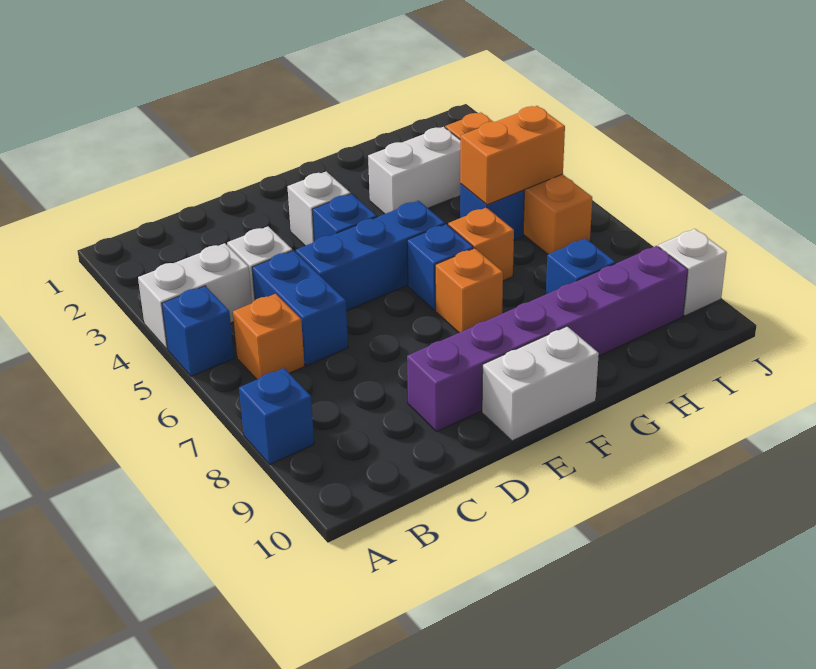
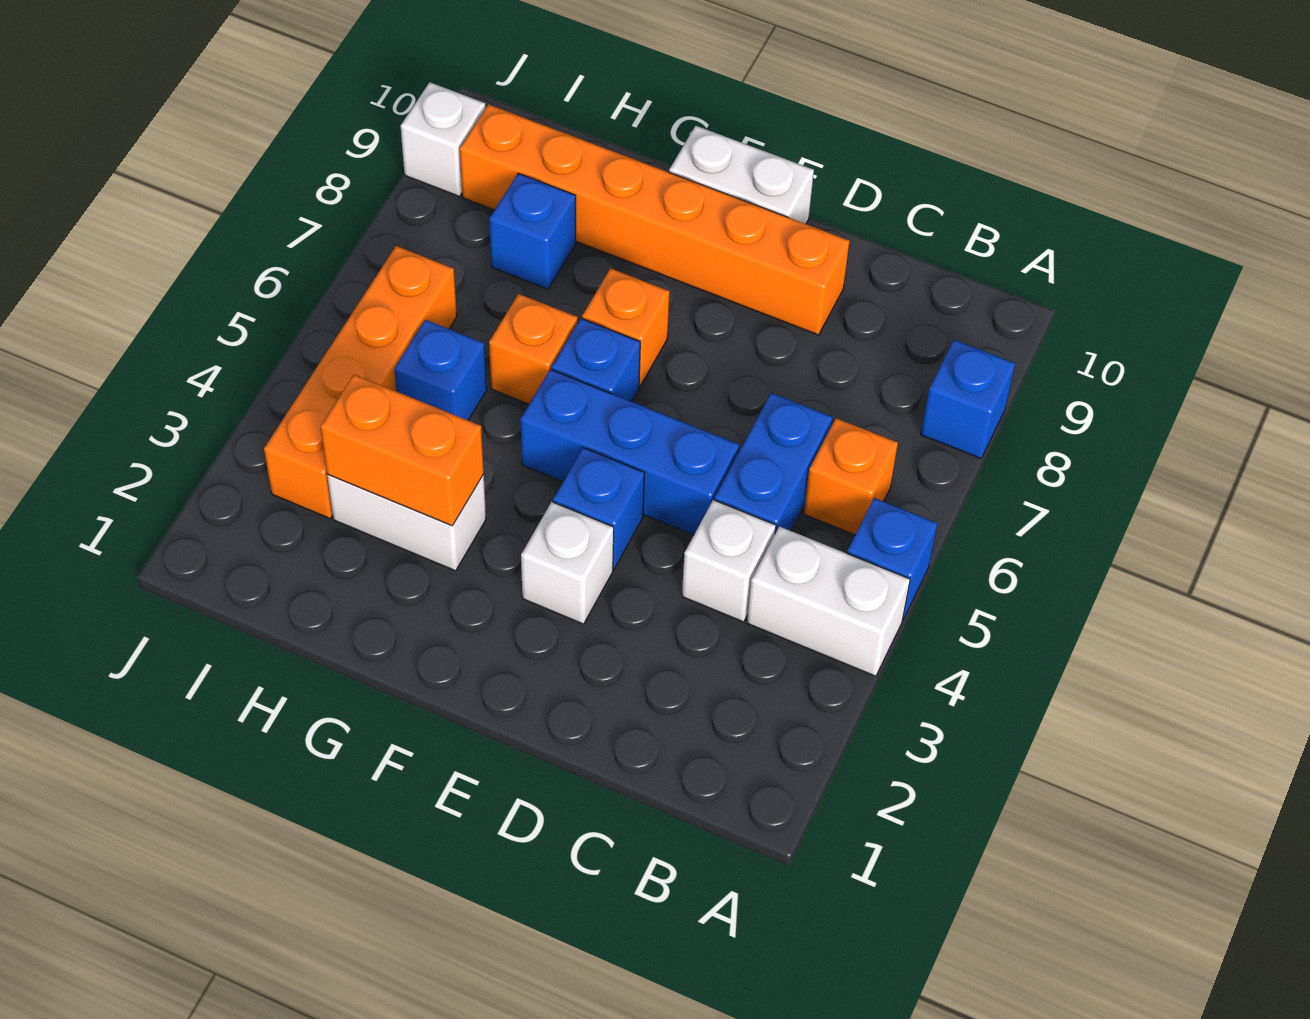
purple brick D9:I9 level 1 -> orange brick D9:I9 level 1
orange brick H5:I5 level 2 -> orange brick G3:H3 level 2

